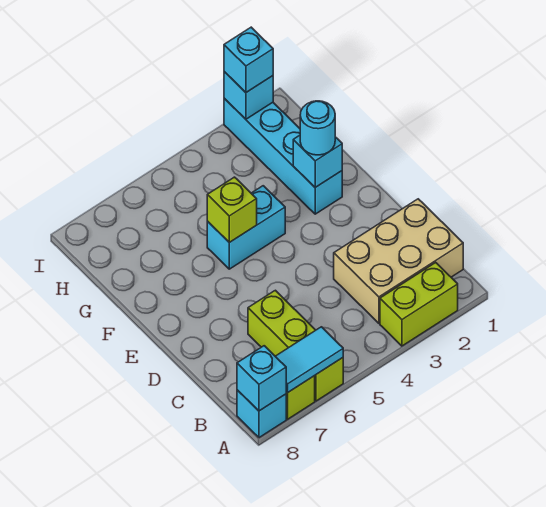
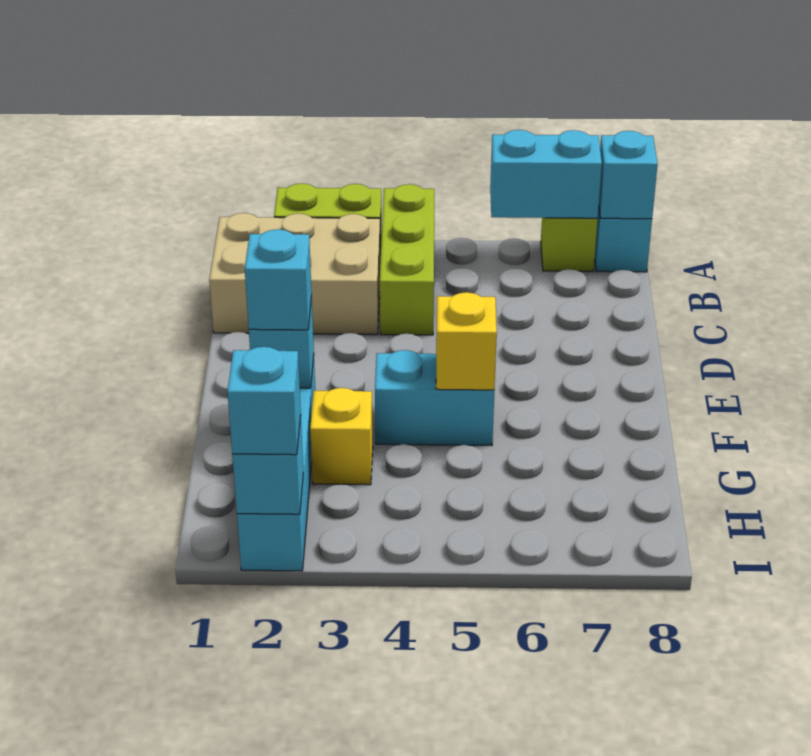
lime brick A6:C6 level 1 -> lime brick A4:C4 level 1
cyan tile A6:A7 level 2 -> cyan brick A6:A7 level 2
cyan round brick F2 level 3 -> cyan brick F2 level 3
lime brick F5 level 2 -> yellow brick F5 level 2
none -> yellow brick G3 level 1

